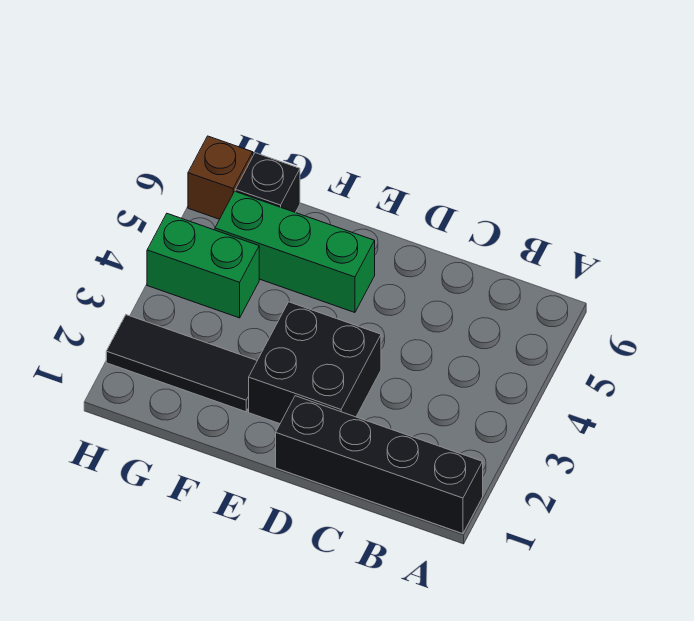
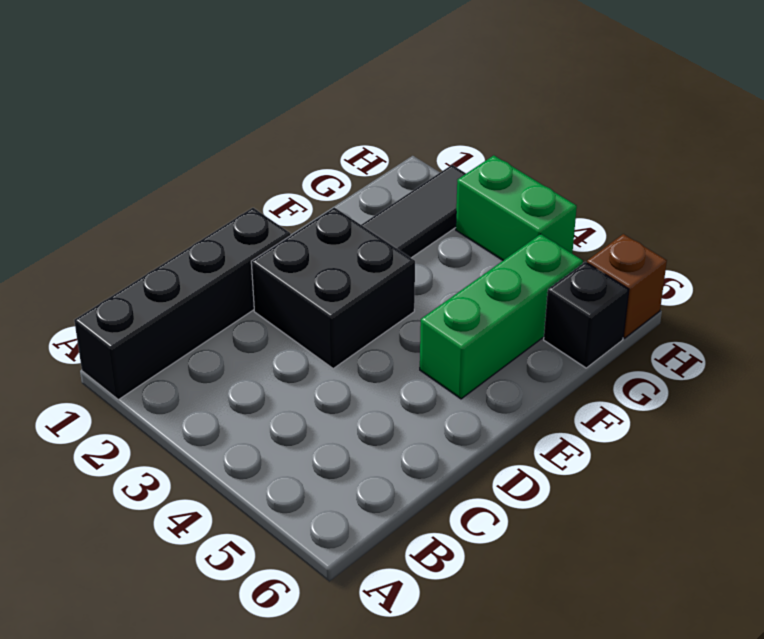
green brick G4:H4 level 1 -> green brick H3:H4 level 1

